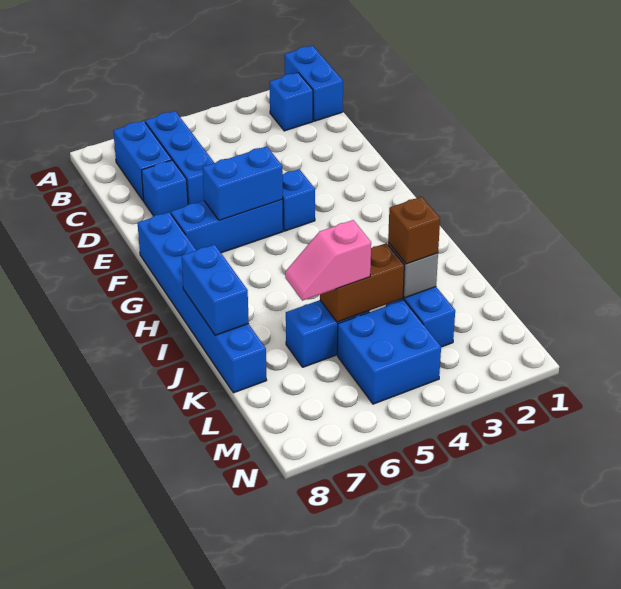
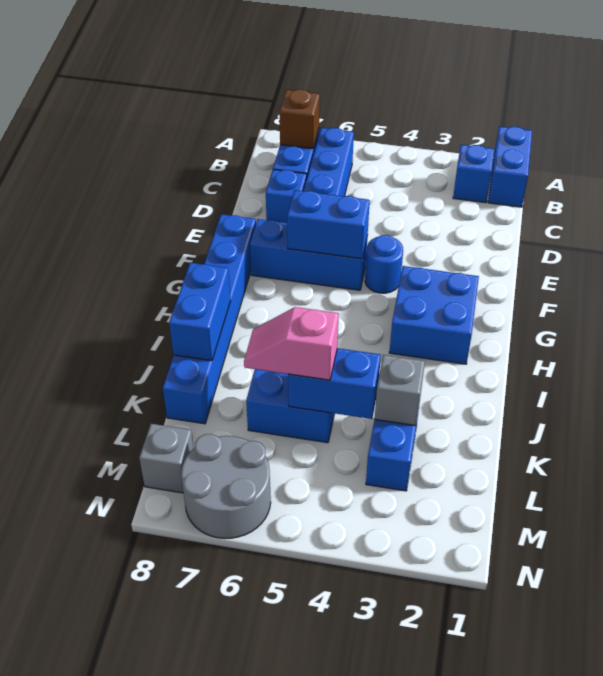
blue brick F4 level 1 -> blue round brick F4 level 1
brown brick K3 level 3 -> brown brick B7 level 2
brown brick K4:K5 level 2 -> blue brick K4:K5 level 2
blue brick L4:M5 level 1 -> blue brick G2:H3 level 1
none -> grey round brick M6:N7 level 1
none -> grey brick M8 level 1

